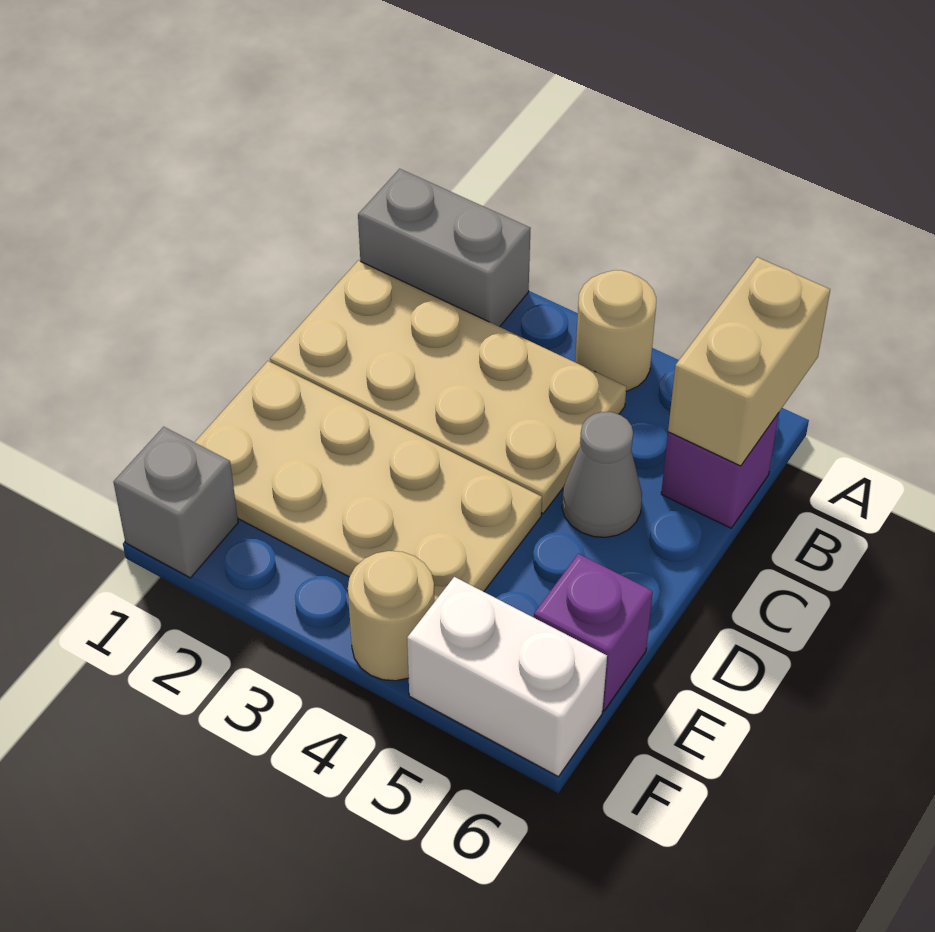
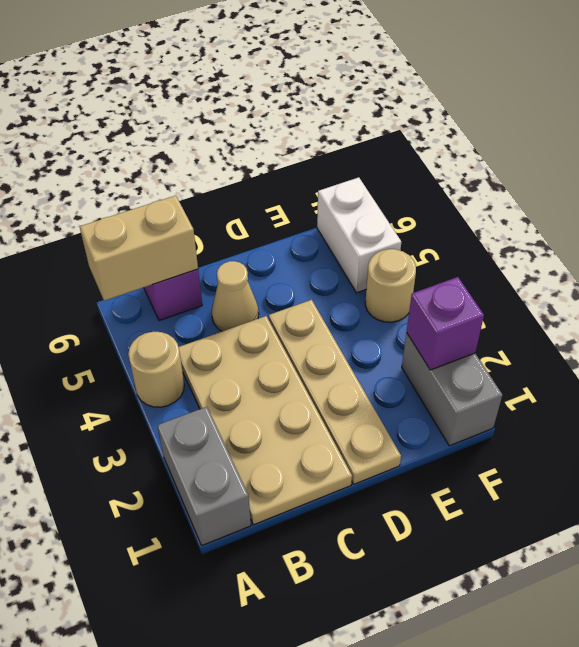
grey cone C5 level 1 -> tan cone C5 level 1
tan plate D1:E4 level 1 -> tan plate D1:D4 level 1
purple brick E6 level 1 -> purple brick F2 level 2
grey brick F1 level 1 -> grey brick F1:F2 level 1

